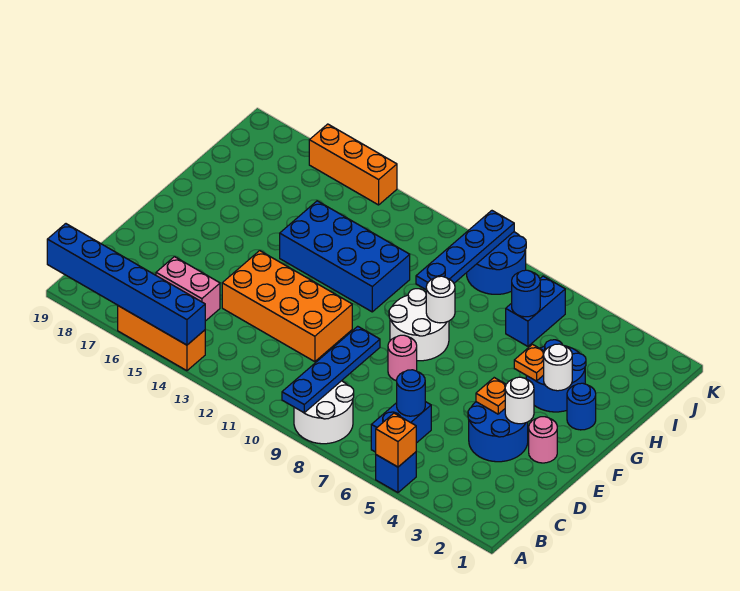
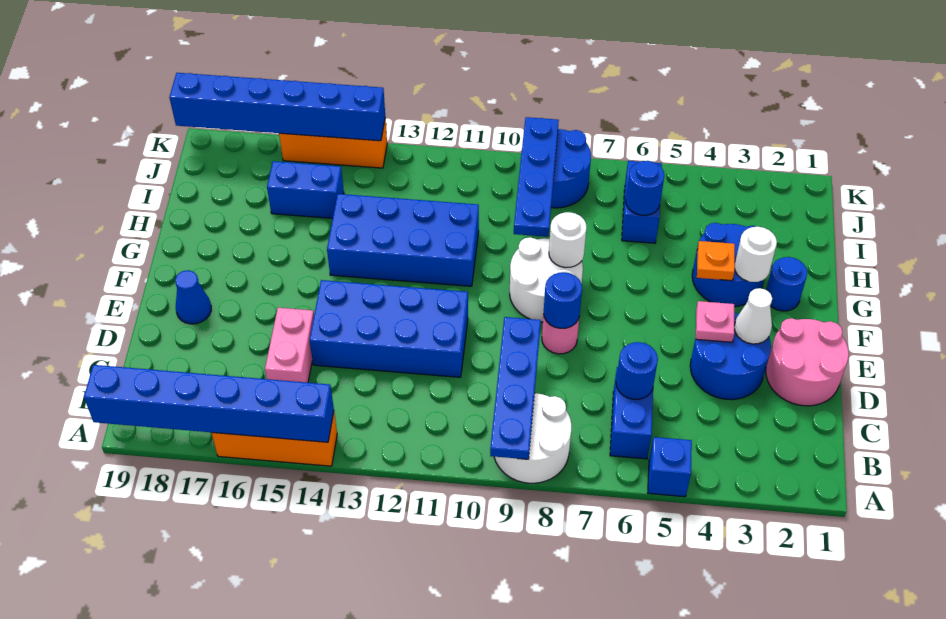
orange brick A5 level 2 -> none
pink brick C15:C16 level 1 -> pink brick C15:D15 level 1
orange brick D11:E14 level 1 -> blue brick D11:E14 level 1
pink round brick E2 level 1 -> pink round brick D1:E2 level 1
white round brick E3 level 2 -> white cone E3 level 2
orange plate E4 level 2 -> pink plate E4 level 2
none -> blue round brick E8 level 2
none -> blue cone E18 level 1
none -> blue brick I15:I16 level 1
none -> blue brick K14:K19 level 2

